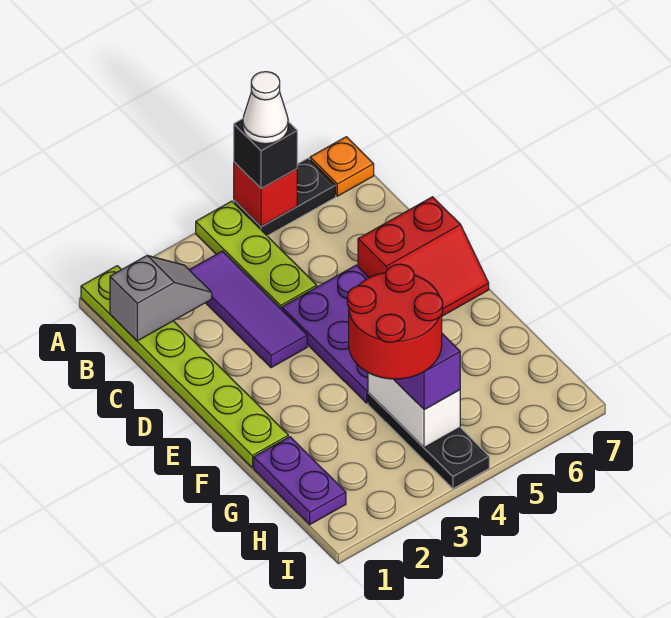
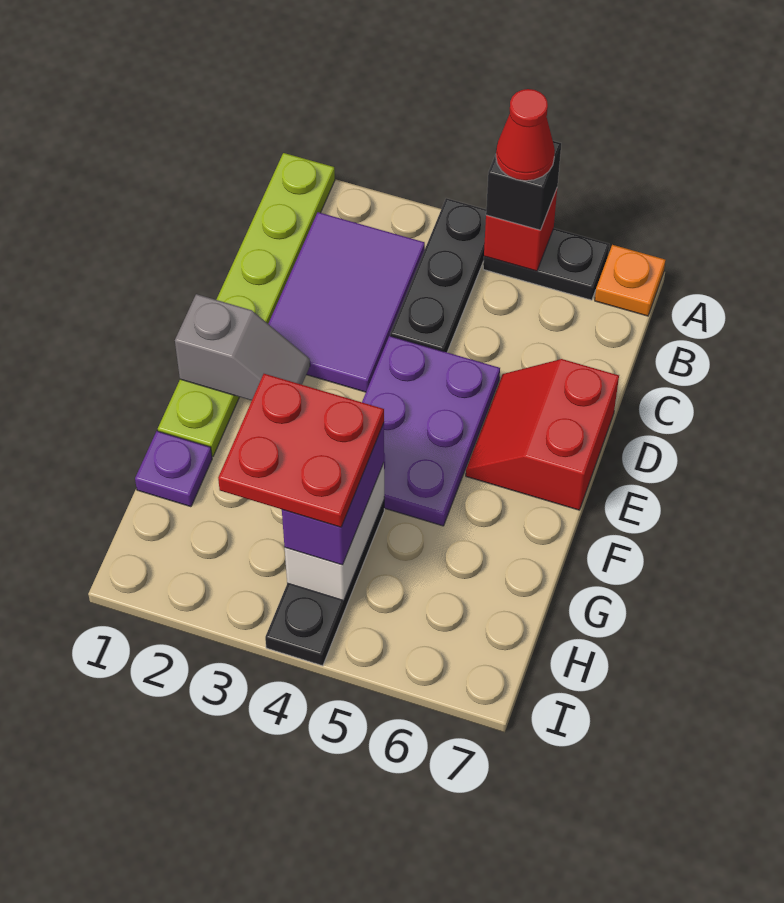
lime plate A4:C4 level 1 -> black plate A4:C4 level 1
white cone A5 level 4 -> red cone A5 level 4
grey slope B1:B2 level 2 top 1 -> grey slope E1:E2 level 2 top 1
purple tile B3:D3 level 1 -> purple tile B2:D3 level 1
red slope D6:E7 level 1 top D -> red slope D6:E7 level 1 top 7
purple plate G1:H1 level 1 -> purple plate G1 level 1
red round brick G3:H4 level 4 -> red plate G3:H4 level 4

